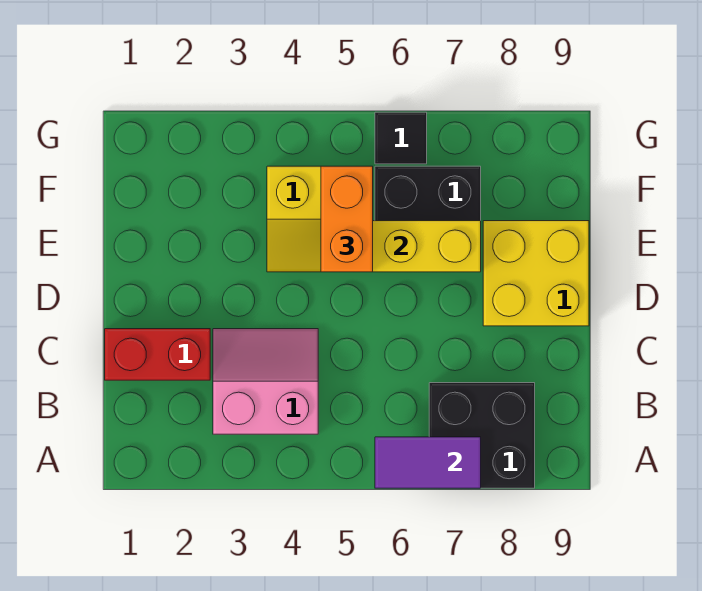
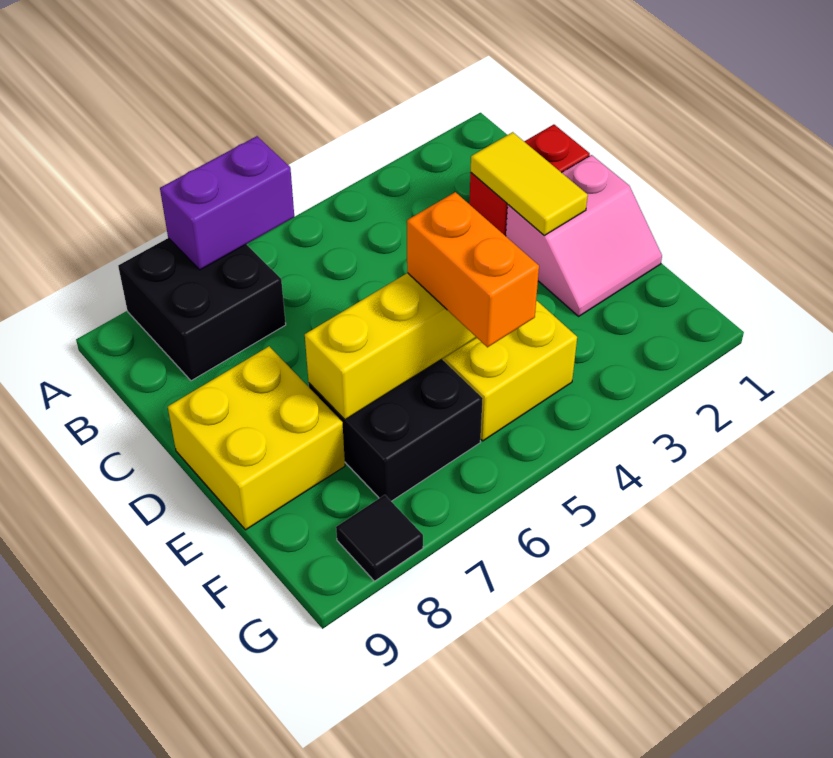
purple tile A6:A7 level 2 -> purple brick A6:A7 level 2
pink slope B3:C4 level 1 top B -> pink slope D1:E2 level 1 top D
none -> yellow tile C2:D2 level 2
black tile G6 level 1 -> black tile G8 level 1

